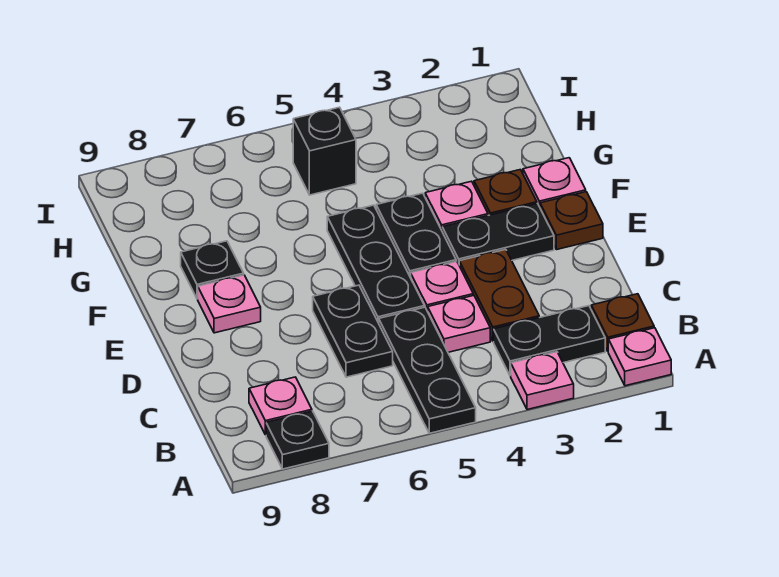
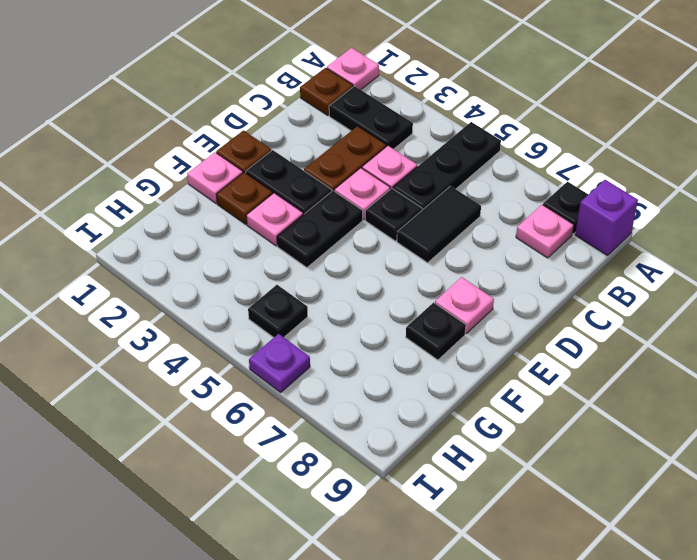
pink plate A3 level 1 -> none
none -> purple brick A9 level 1
black plate C6:D6 level 1 -> black tile C6:D6 level 1
black plate D5:F5 level 1 -> black plate D5 level 1
black brick H5 level 1 -> black plate H5 level 1
none -> purple plate I6 level 1

